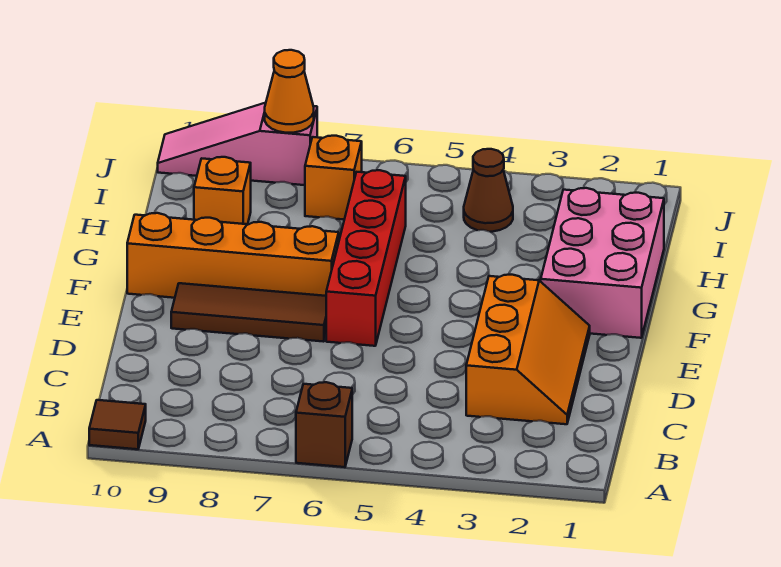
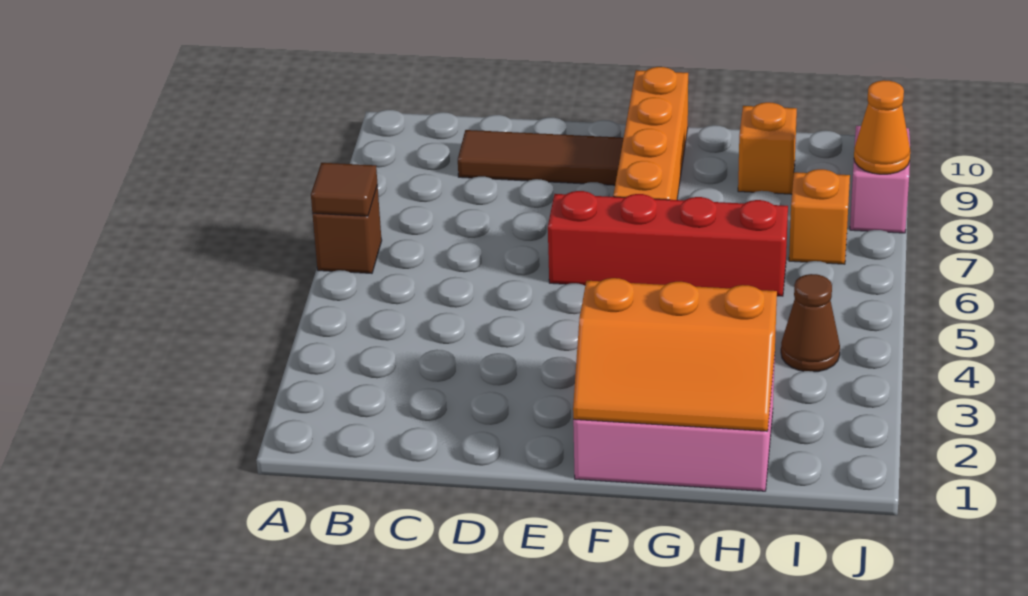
brown tile A10 level 1 -> brown tile A6 level 2
orange slope C2:E3 level 1 top 3 -> orange slope F1:H2 level 2 top 2
brown tile E7:E9 level 1 -> brown tile C9:E9 level 1

